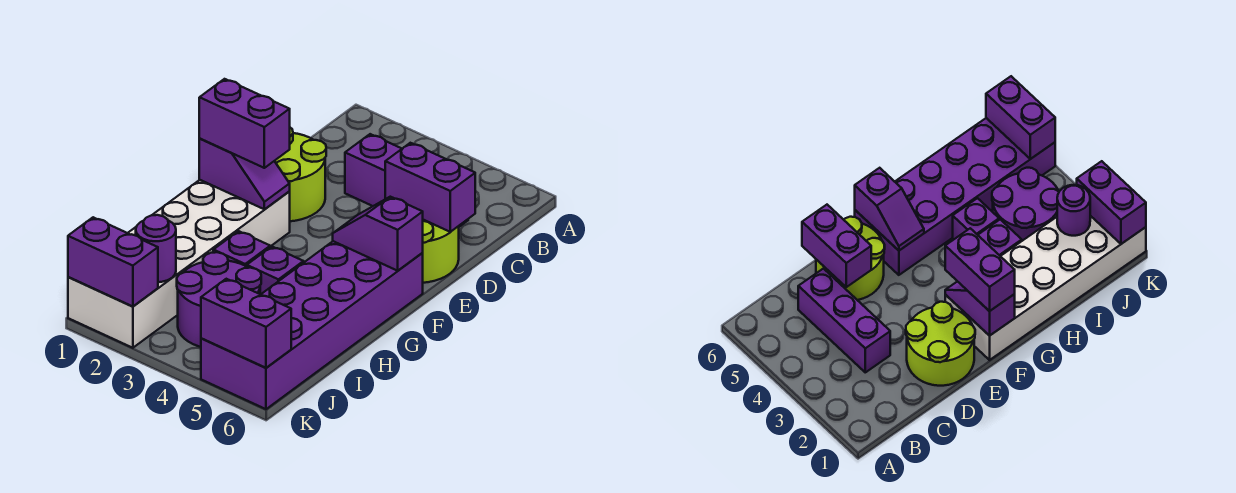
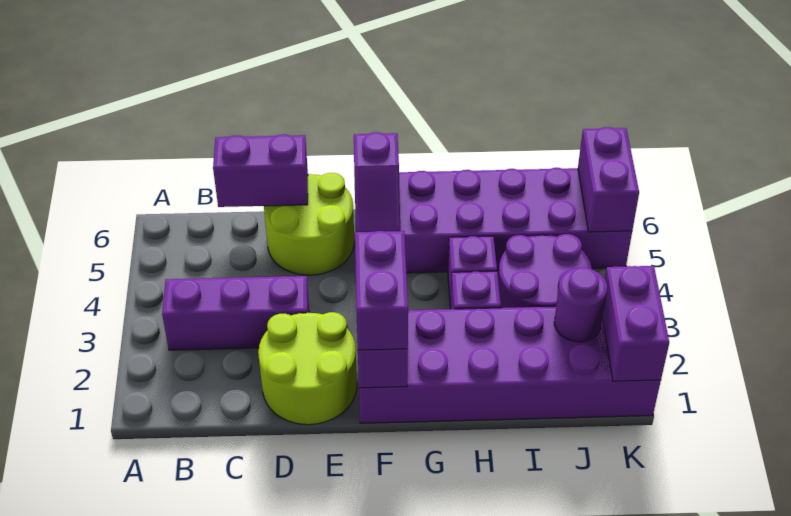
purple brick C3:C5 level 1 -> purple brick B3:D3 level 1
purple brick D5:D6 level 2 -> purple brick C6:D6 level 2
white brick F1:K2 level 1 -> purple brick F1:K2 level 1

